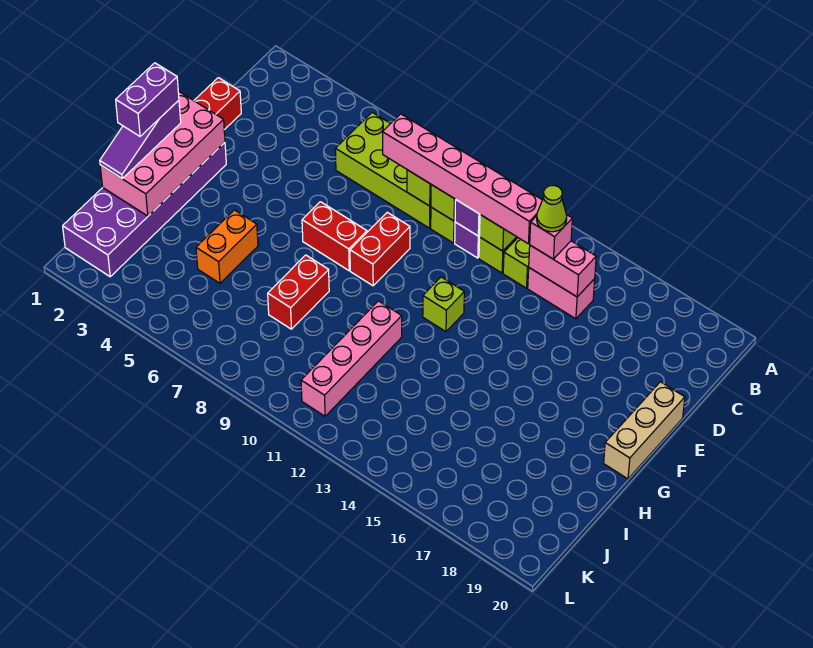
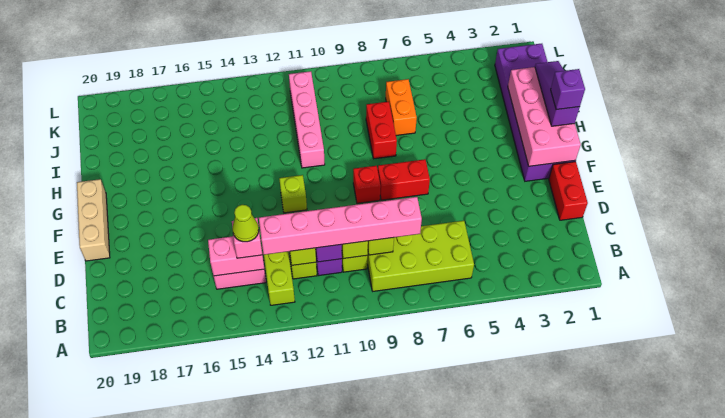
red brick E9:F9 level 1 -> red brick F9 level 1
purple brick G1:H1 level 4 -> purple brick G1 level 4
orange brick H5:I5 level 1 -> orange brick I7:J7 level 1

